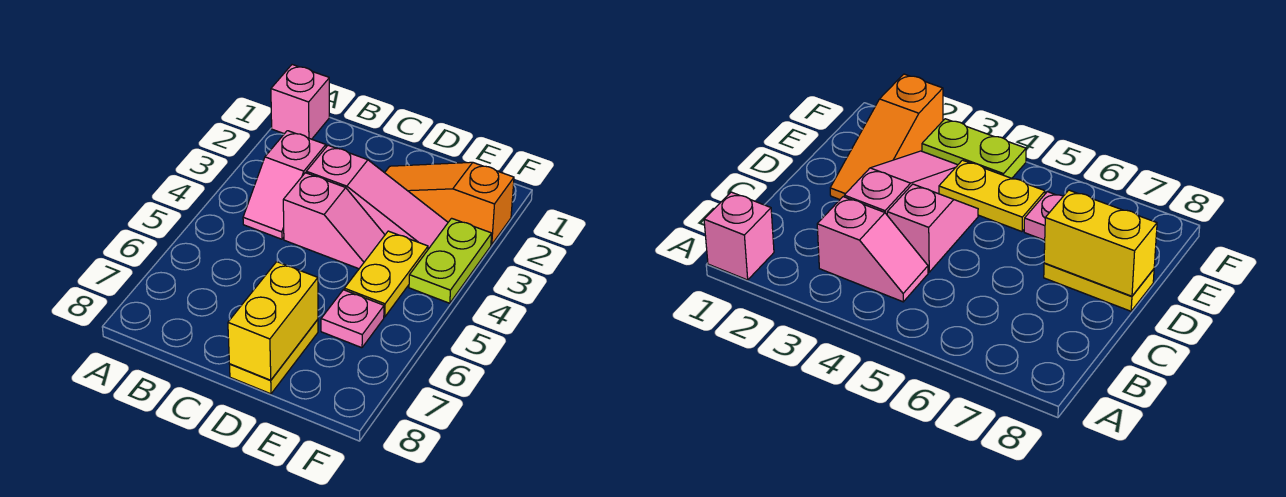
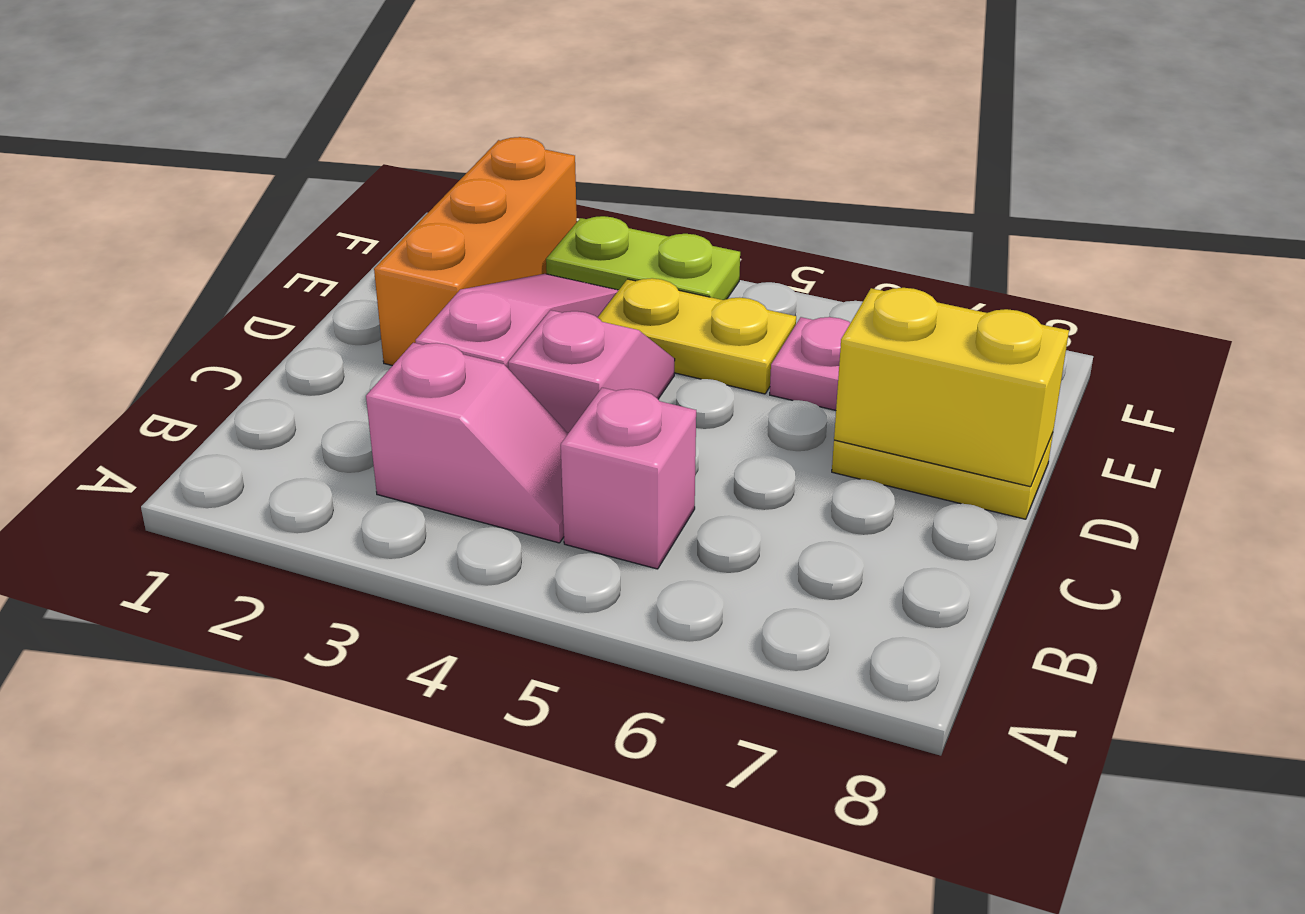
pink brick A1 level 1 -> pink brick B5 level 1
orange slope D2:F2 level 1 top F -> orange brick D2:F2 level 1

